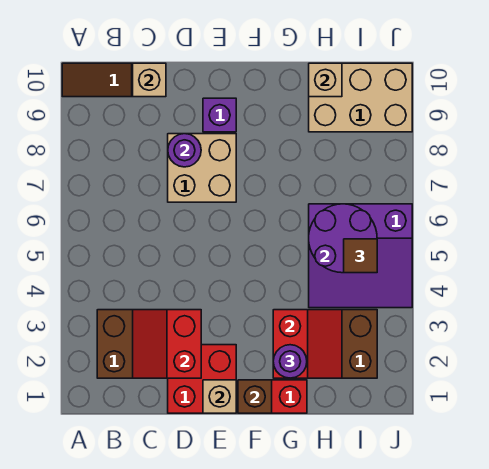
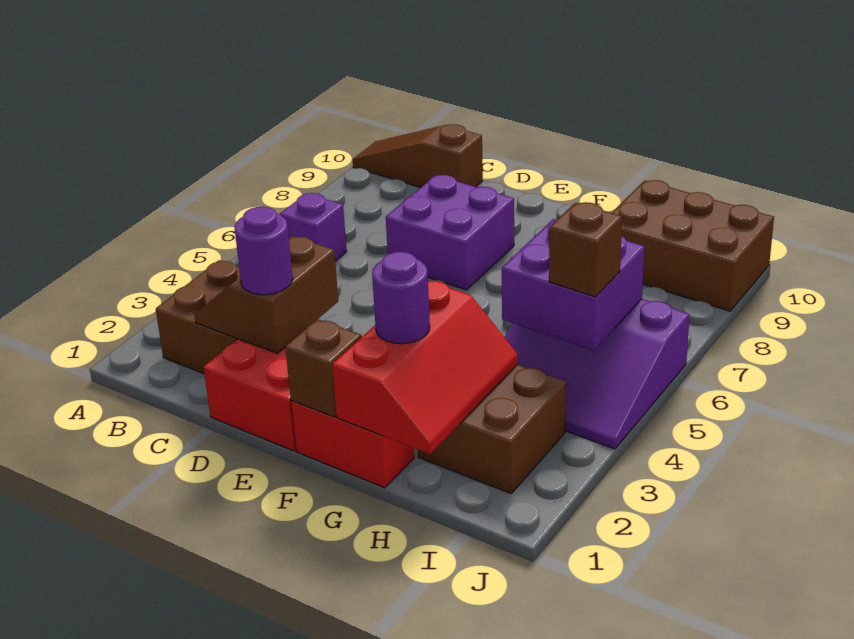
red slope C2:D3 level 2 top D -> brown slope C2:D3 level 2 top D
tan brick C10 level 2 -> none
tan brick D7:E8 level 1 -> purple brick D7:E8 level 1
purple round brick D8 level 2 -> purple round brick D2 level 3
tan brick E1 level 2 -> none
purple brick E9 level 1 -> purple brick B6 level 1
red slope G2:H3 level 2 top G -> red slope G1:H3 level 2 top G
purple round brick H5:I6 level 2 -> purple brick H5:I6 level 2
tan brick H9:J10 level 1 -> brown brick H9:J10 level 1
tan brick H10 level 2 -> none
brown tile I5 level 3 -> brown brick I5 level 3

